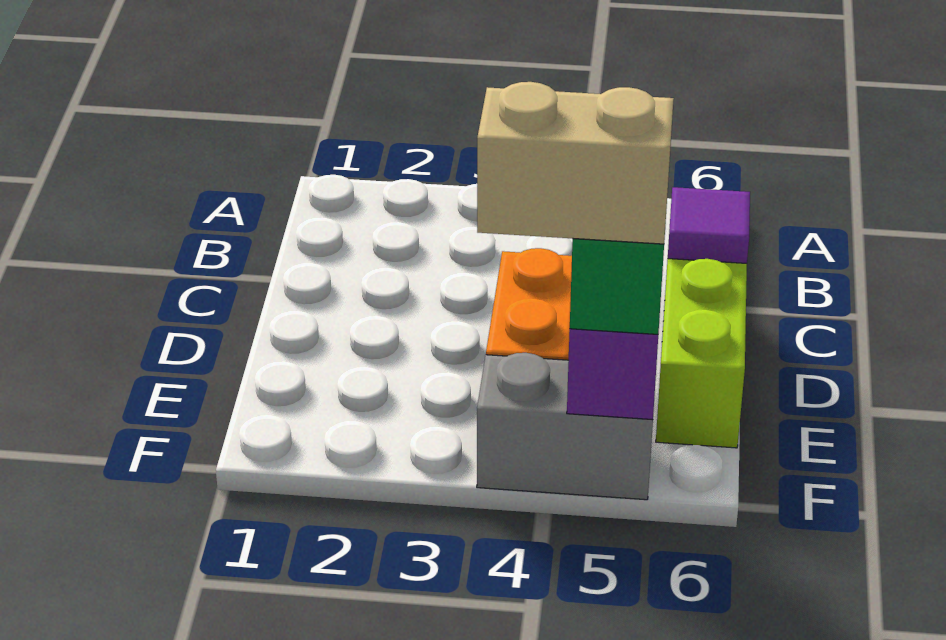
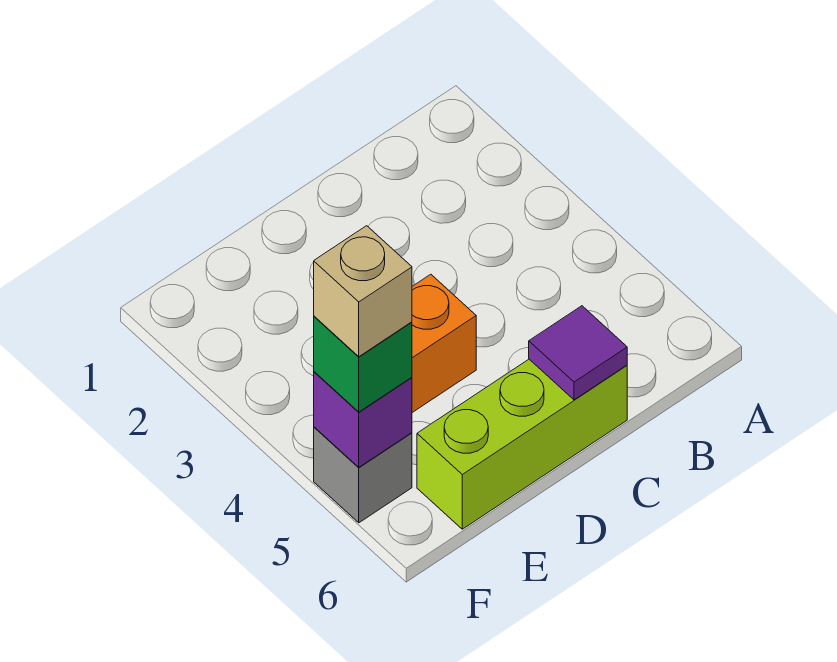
grey brick F4:F5 level 1 -> grey brick F5 level 1
tan brick F4:F5 level 4 -> tan brick F5 level 4

